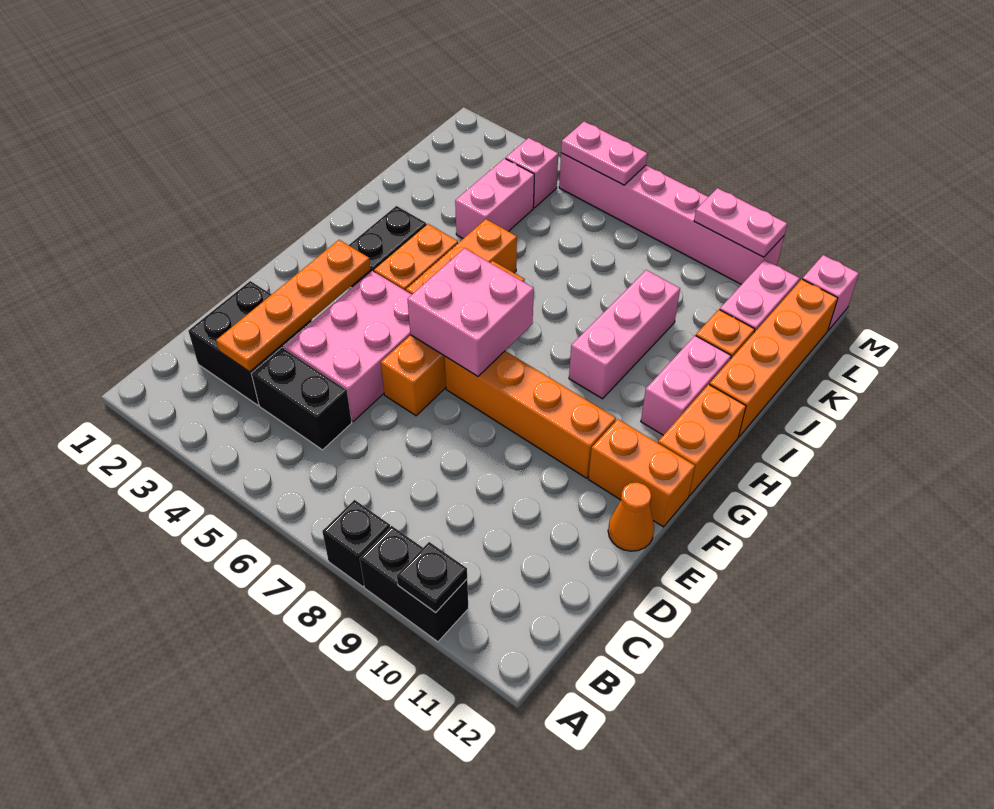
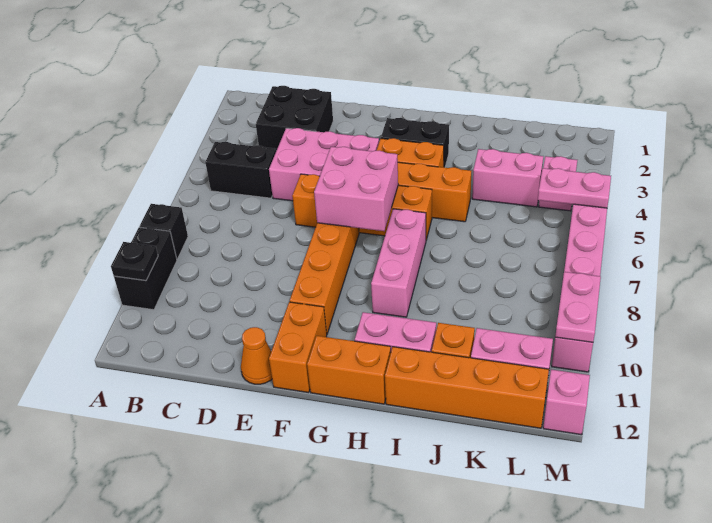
orange plate C3:F3 level 2 -> none
black brick C4:C5 level 1 -> black brick B5:C5 level 1
pink brick H9:J9 level 1 -> pink brick H7:H9 level 1
pink plate M5:M6 level 2 -> pink plate L5:M5 level 2

